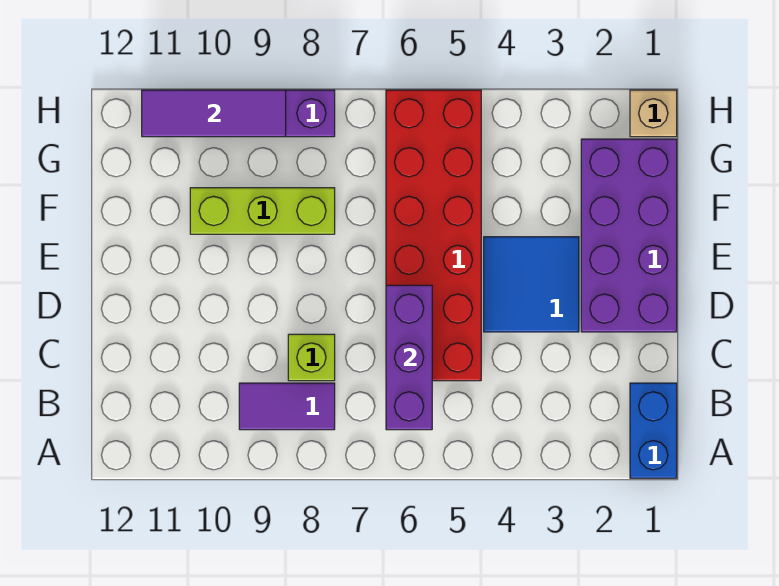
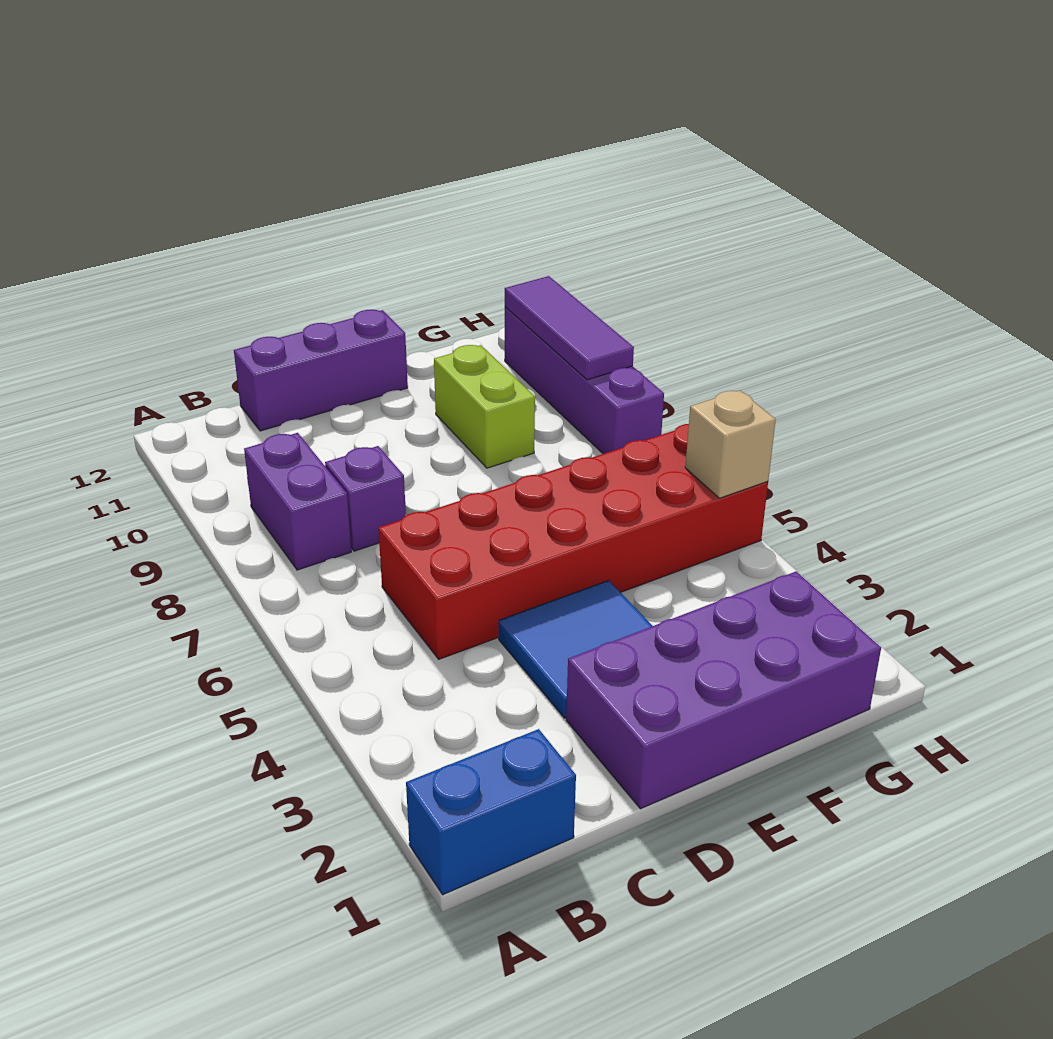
purple brick B6:D6 level 2 -> purple brick C12:E12 level 1
purple tile B8:B9 level 1 -> purple brick B8:B9 level 1
lime brick C8 level 1 -> purple brick C8 level 1
lime brick F8:F10 level 1 -> lime brick F9:F10 level 1
tan brick H1 level 1 -> tan brick H5 level 2

